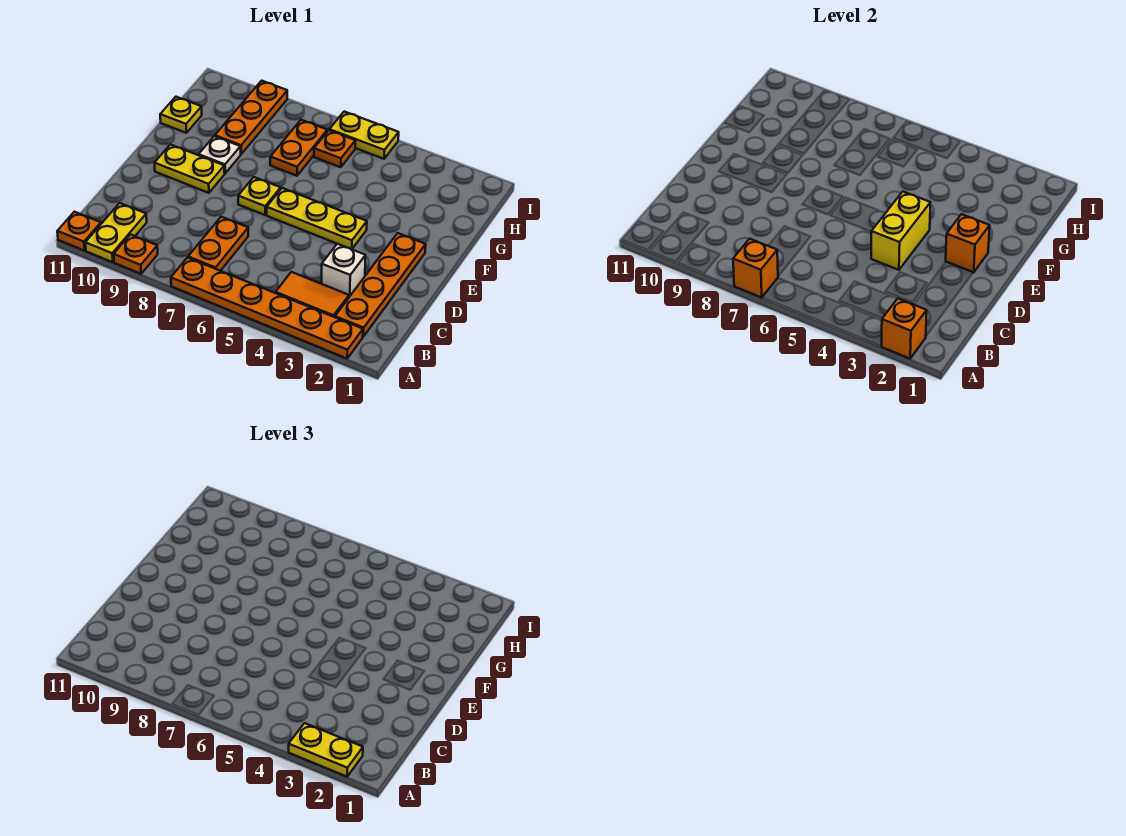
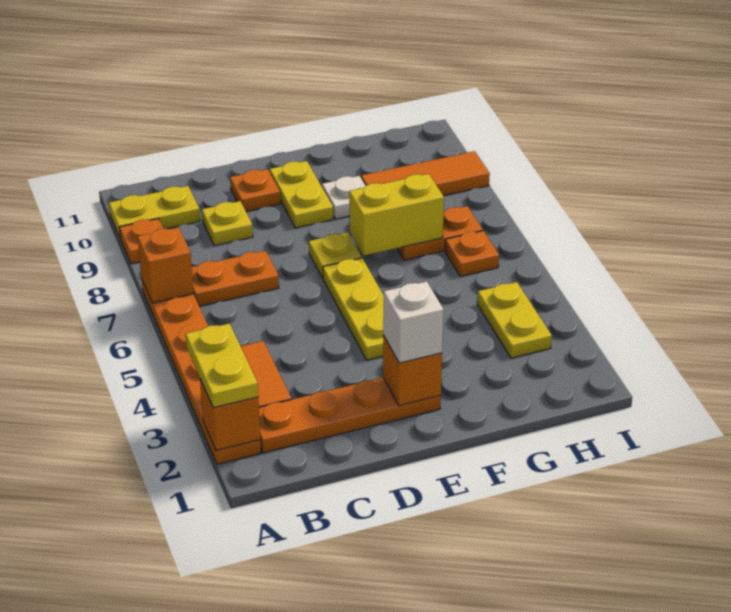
orange plate A11 level 1 -> orange plate D10 level 1
white brick C3 level 1 -> white brick E2 level 3
yellow brick D4:E4 level 2 -> yellow brick F7:G7 level 2
orange plate G9:I9 level 1 -> orange tile G9:I9 level 1
yellow plate G11 level 1 -> yellow plate C9 level 1
yellow plate I5:I6 level 1 -> yellow plate H3:H4 level 1

